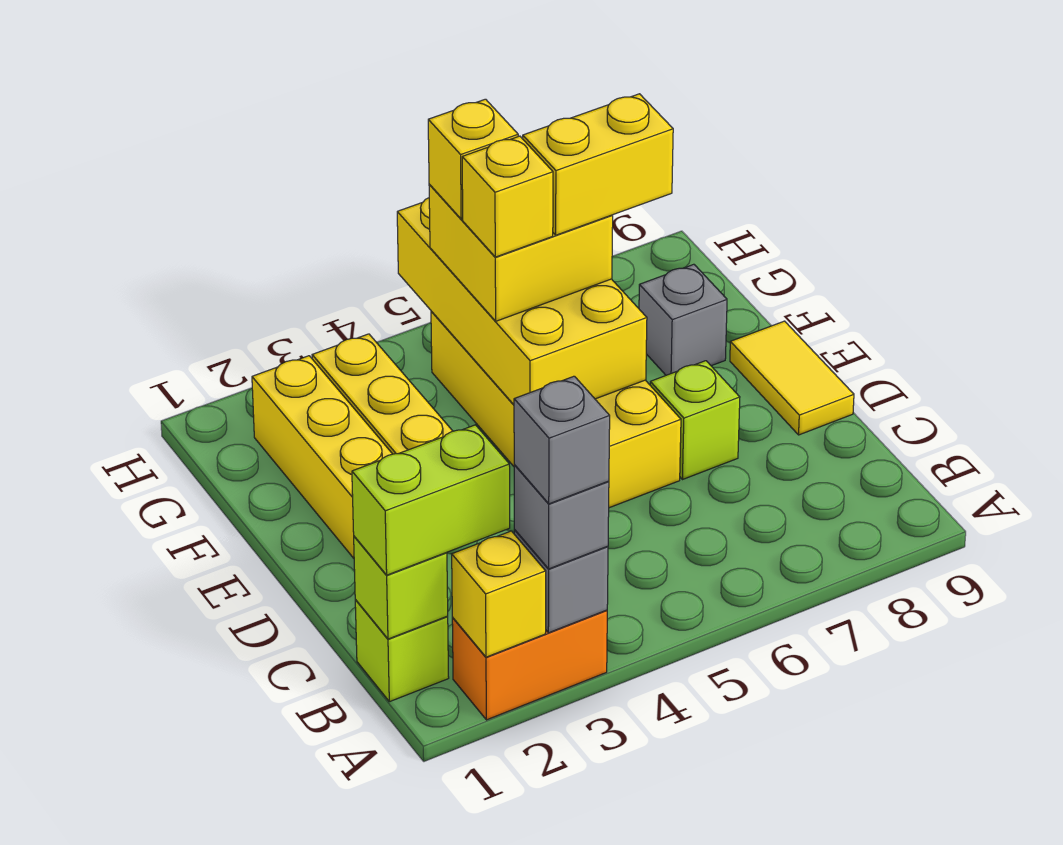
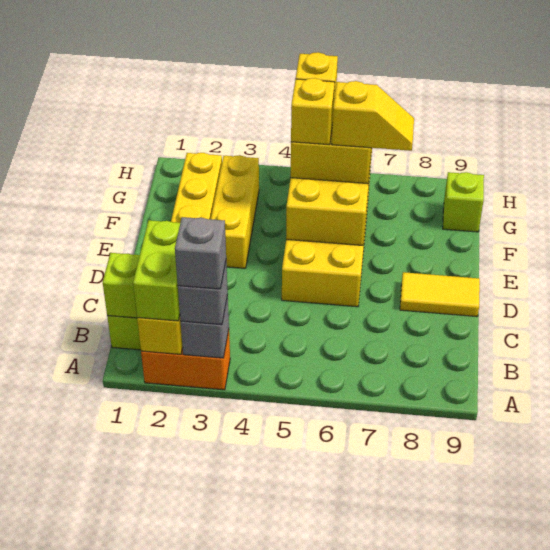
lime brick B1:B2 level 3 -> lime brick A2:B2 level 3
lime brick D7 level 1 -> lime brick G9 level 1
yellow tile D9:E9 level 1 -> yellow tile D8:D9 level 1
yellow brick F6:F7 level 4 -> yellow slope F6:F7 level 4 top 6
grey brick F8 level 1 -> none

